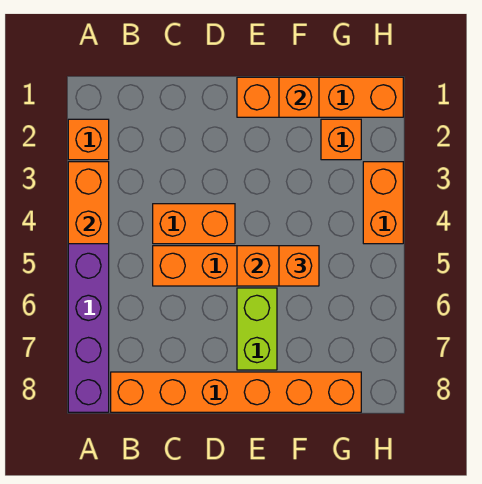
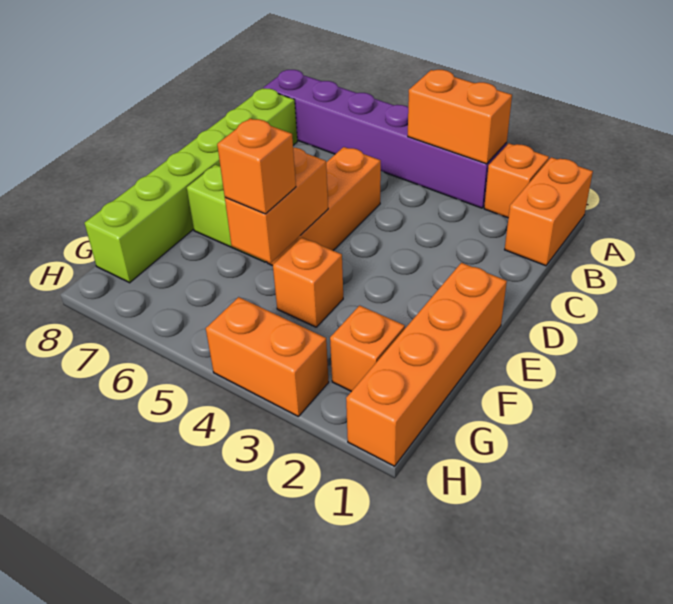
orange brick B8:G8 level 1 -> lime brick B8:G8 level 1
orange brick C4:D4 level 1 -> orange brick A1:B1 level 1
orange brick F1 level 2 -> orange brick F4 level 1

